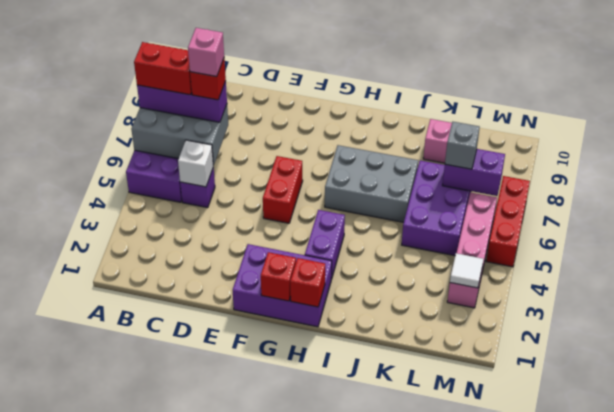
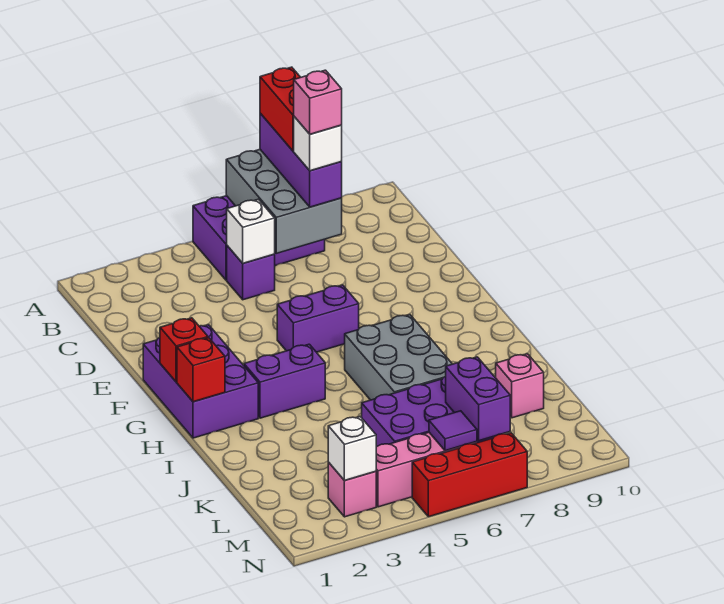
red brick C7 level 4 -> white brick C7 level 4
red brick F5:F6 level 1 -> purple brick F5:F6 level 1
grey brick L7 level 3 -> none
white tile M3 level 2 -> white brick M3 level 2
none -> purple tile M6 level 2

